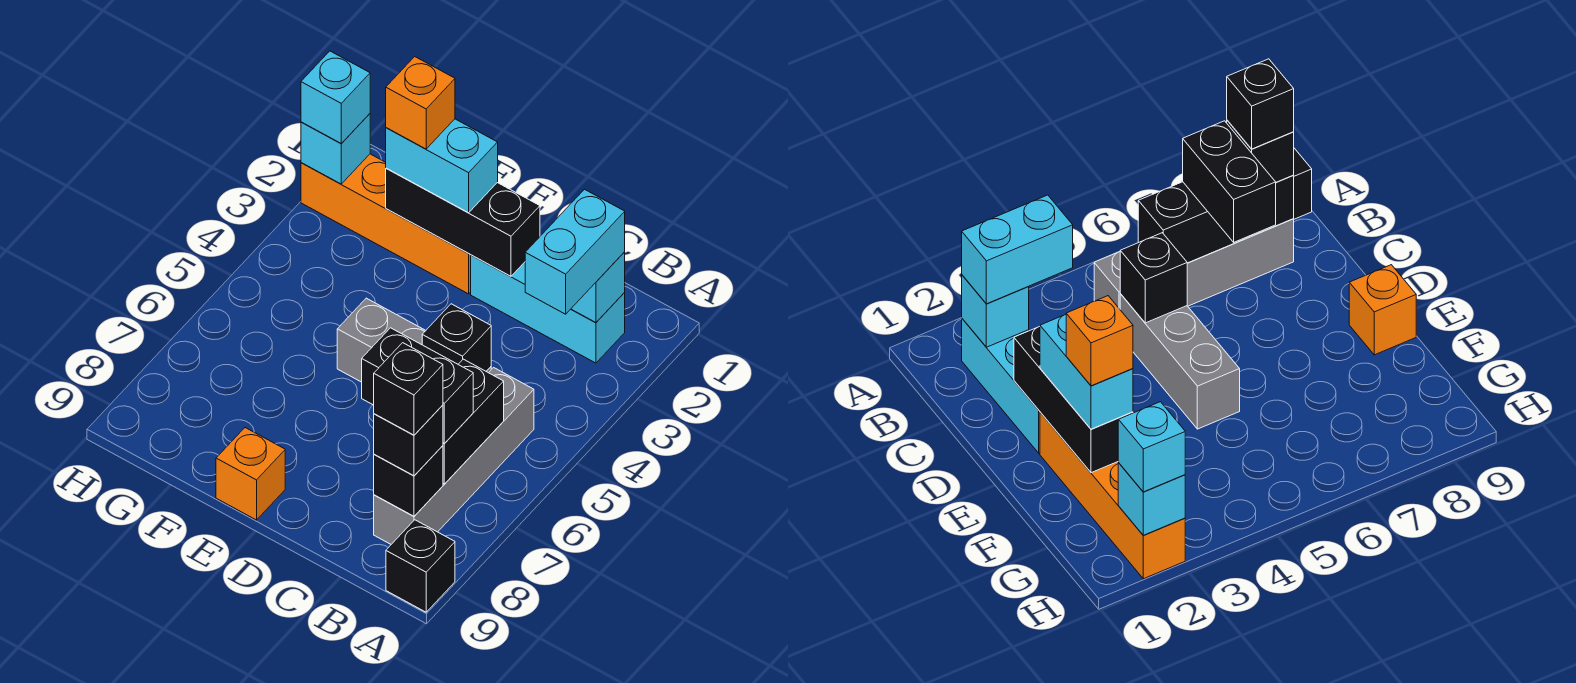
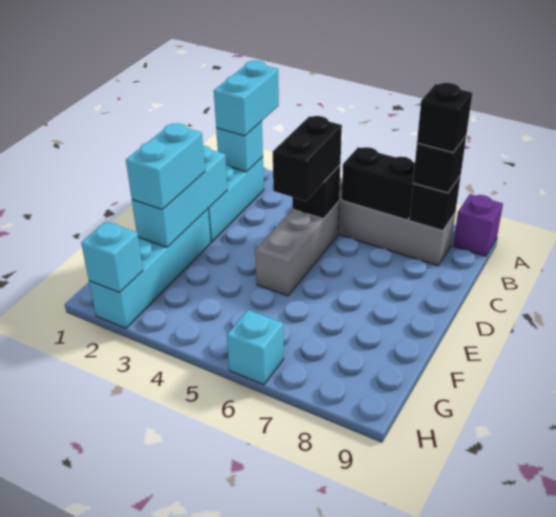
black brick A9 level 1 -> purple brick A9 level 1
cyan brick B2:B3 level 3 -> cyan brick A2:B2 level 3
black brick B7:C7 level 3 -> black brick C5:D5 level 3
black brick D2:F2 level 2 -> cyan brick D2:F2 level 2
orange brick E2:H2 level 1 -> cyan brick E2:H2 level 1
orange brick E9 level 1 -> none
orange brick F2 level 4 -> none
cyan brick H2 level 3 -> cyan brick H6 level 1

